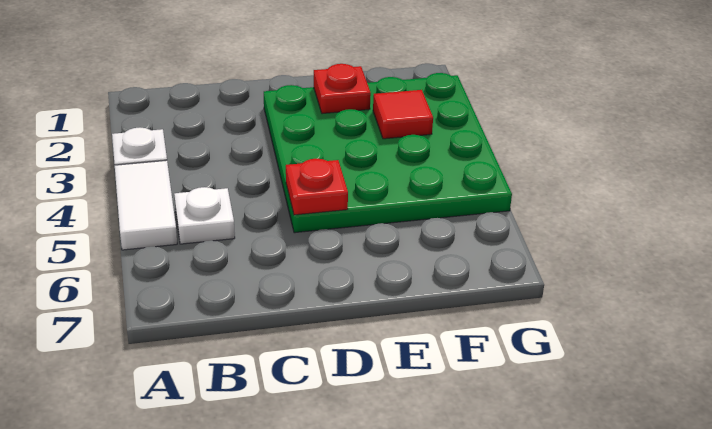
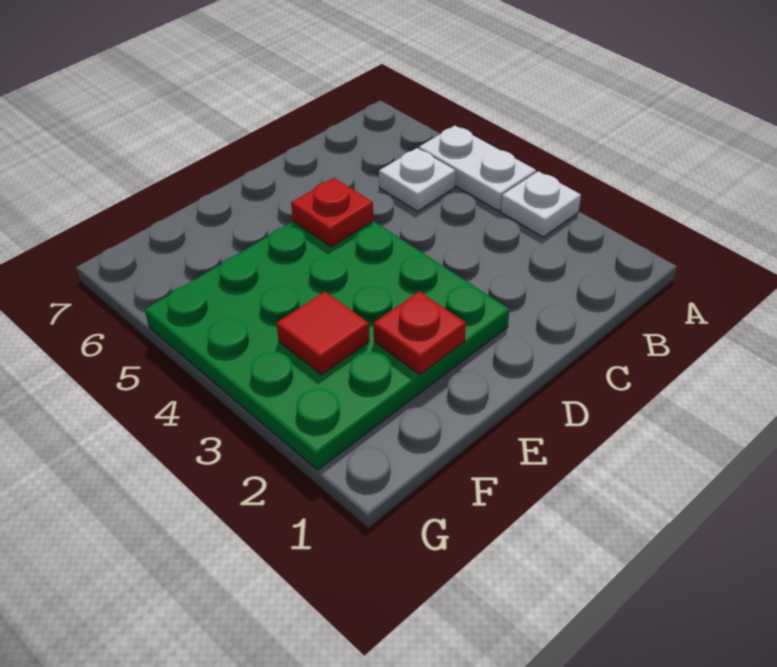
white tile A4:A5 level 1 -> white plate A4:A5 level 1

